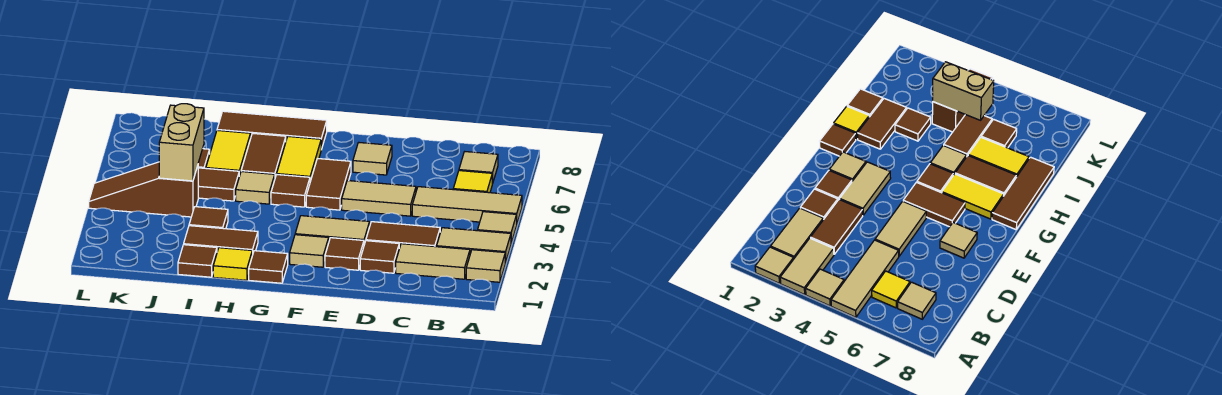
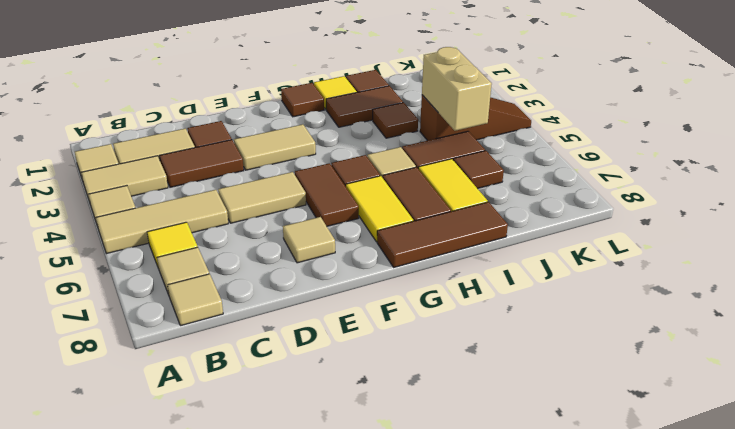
brown tile E2 level 1 -> none
tan tile F2 level 1 -> tan tile B8 level 1

